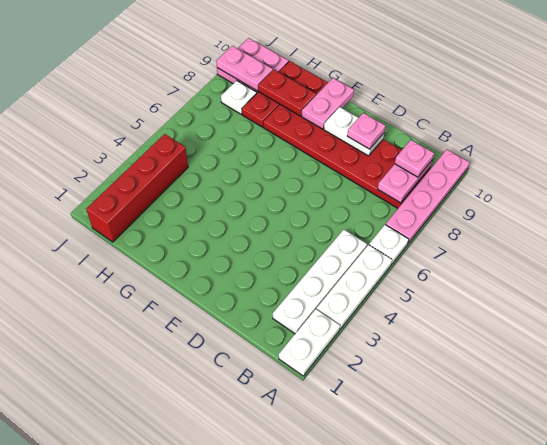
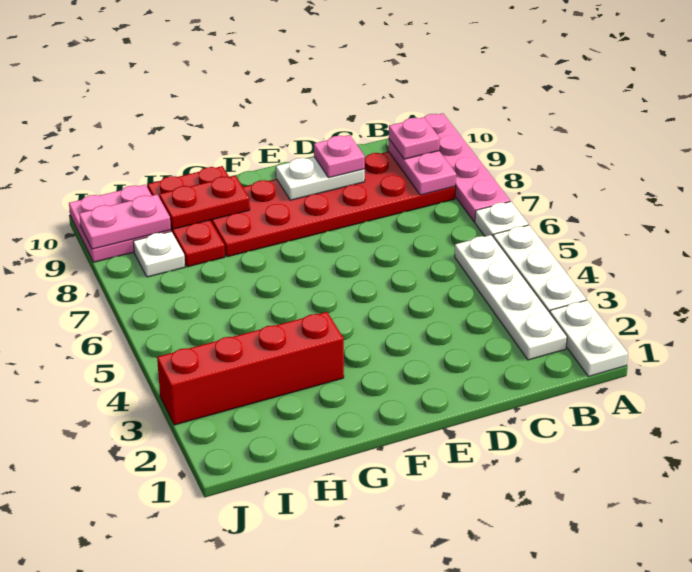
pink plate F9:F10 level 2 -> none
red brick I1:I4 level 1 -> red brick G3:J3 level 1

